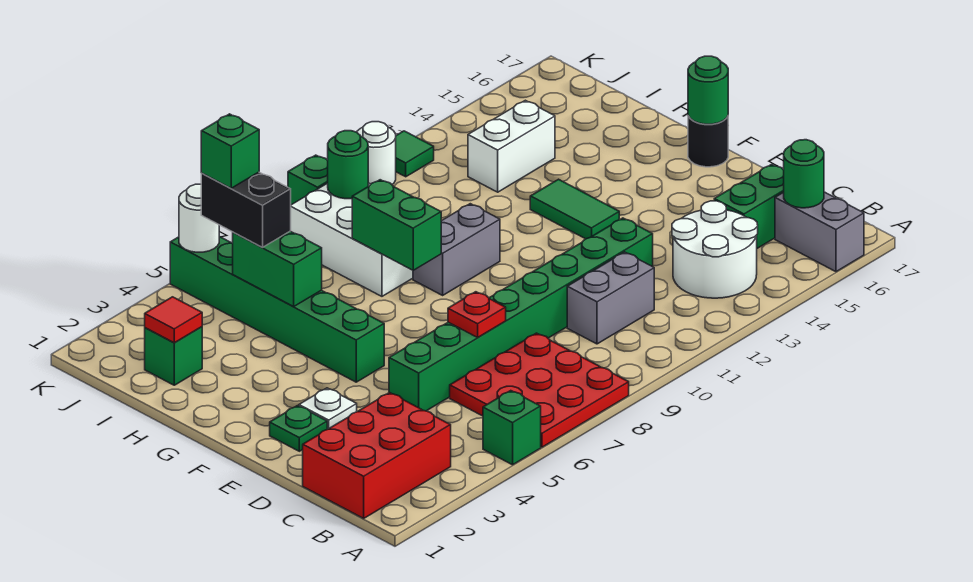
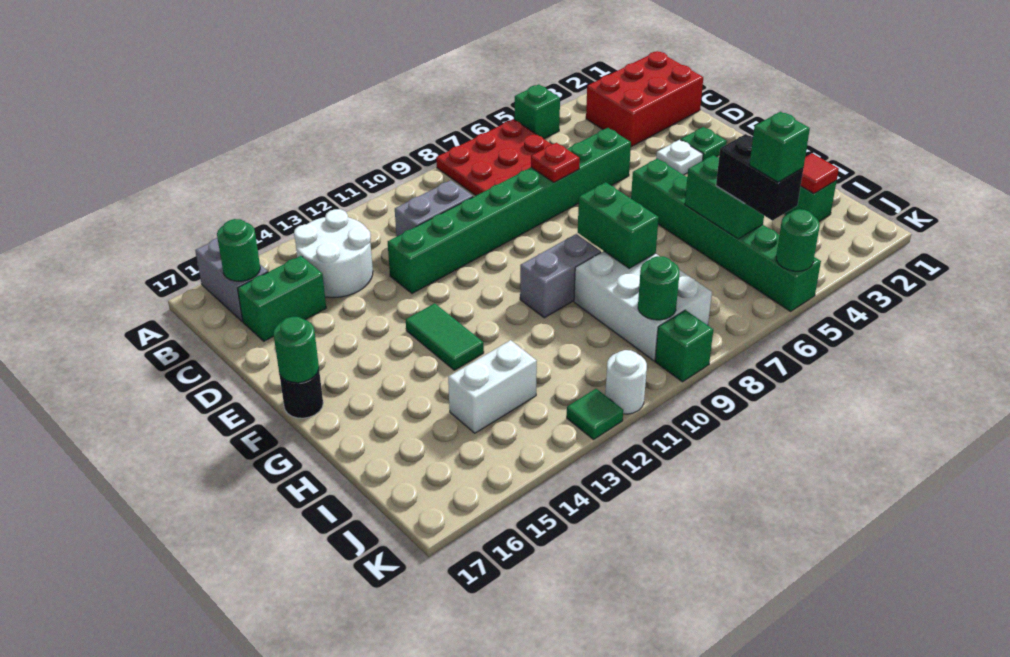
white round brick K5 level 2 -> green round brick K5 level 2

